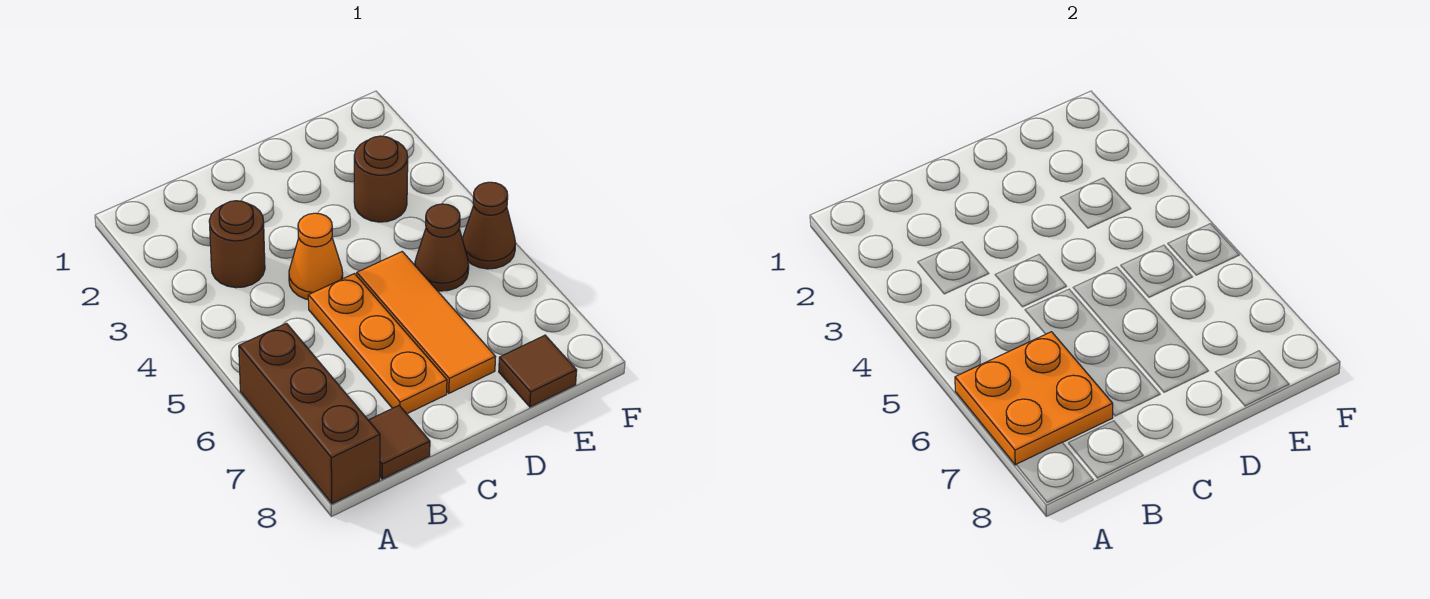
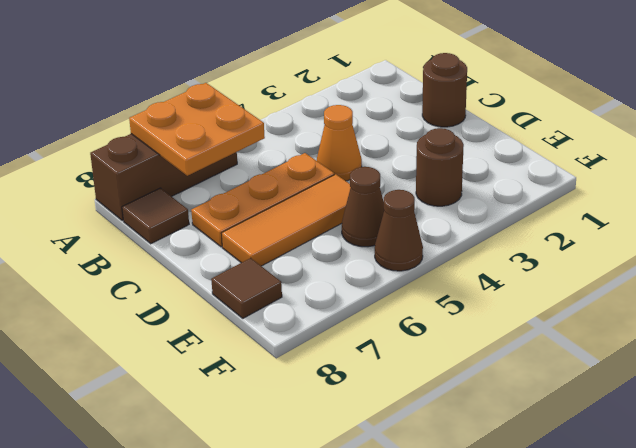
brown round brick B3 level 1 -> brown round brick C1 level 1

